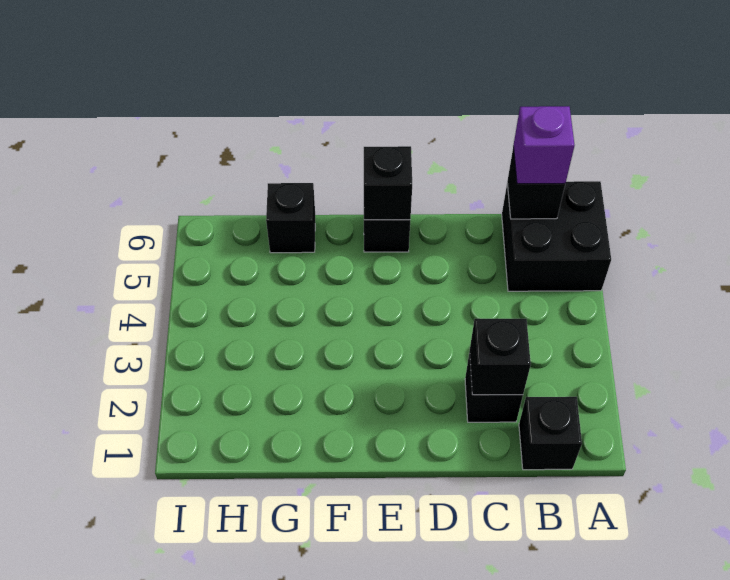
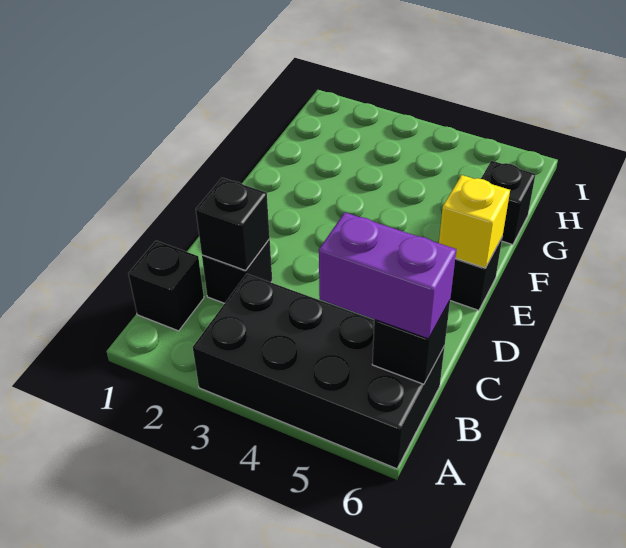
black brick A5:B6 level 1 -> black brick A3:B6 level 1
purple brick B6 level 3 -> purple brick B5:B6 level 3
black brick E6 level 2 -> yellow brick E6 level 2

